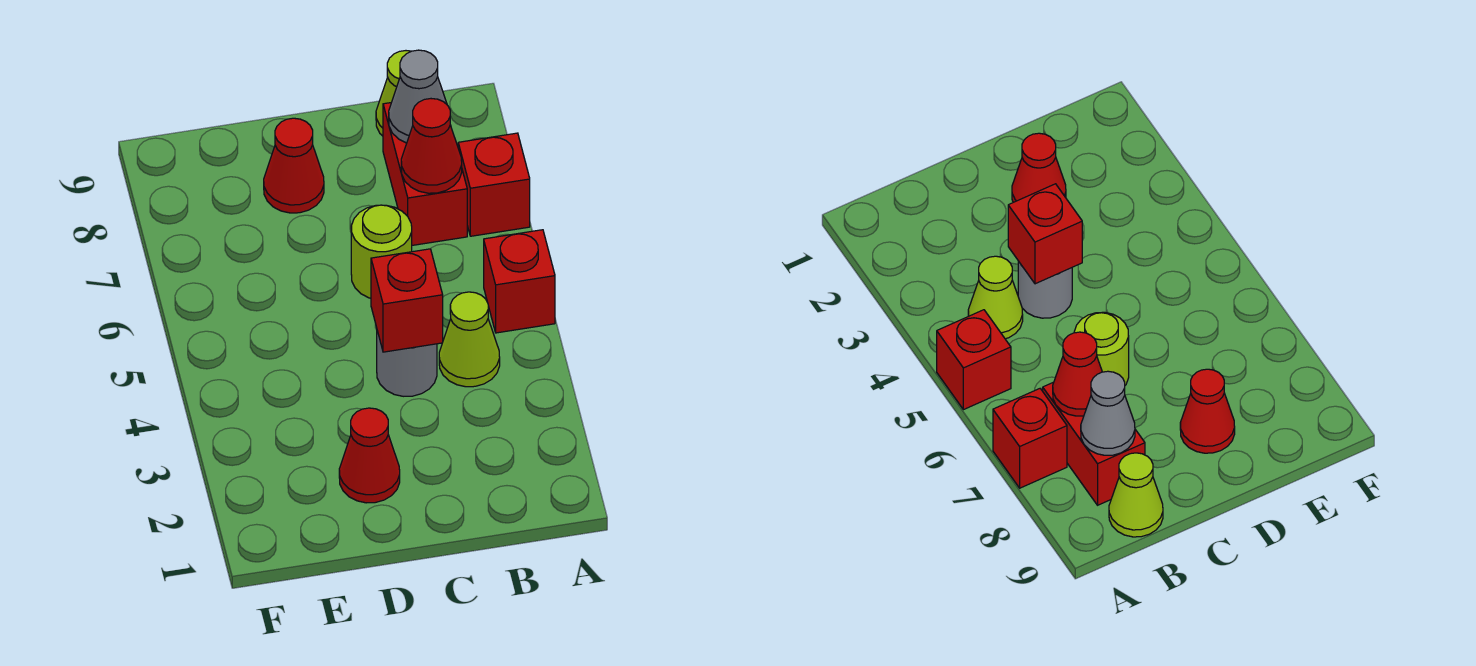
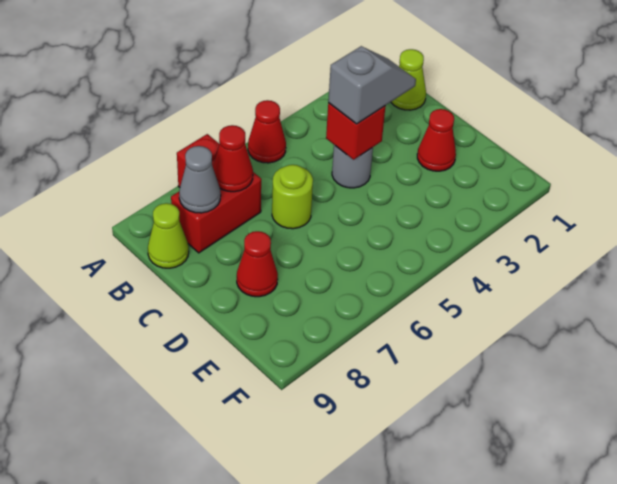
red brick A5 level 1 -> red cone A5 level 1
lime cone B4 level 1 -> lime cone B1 level 1
none -> grey slope C3:C4 level 3 top 4

